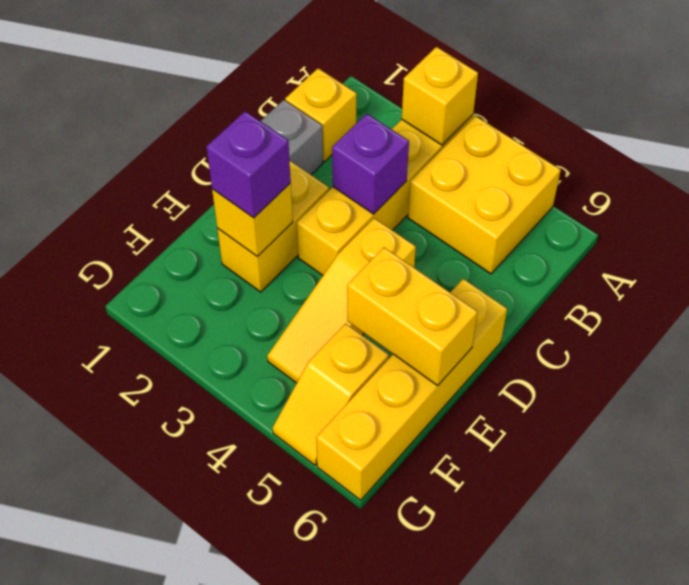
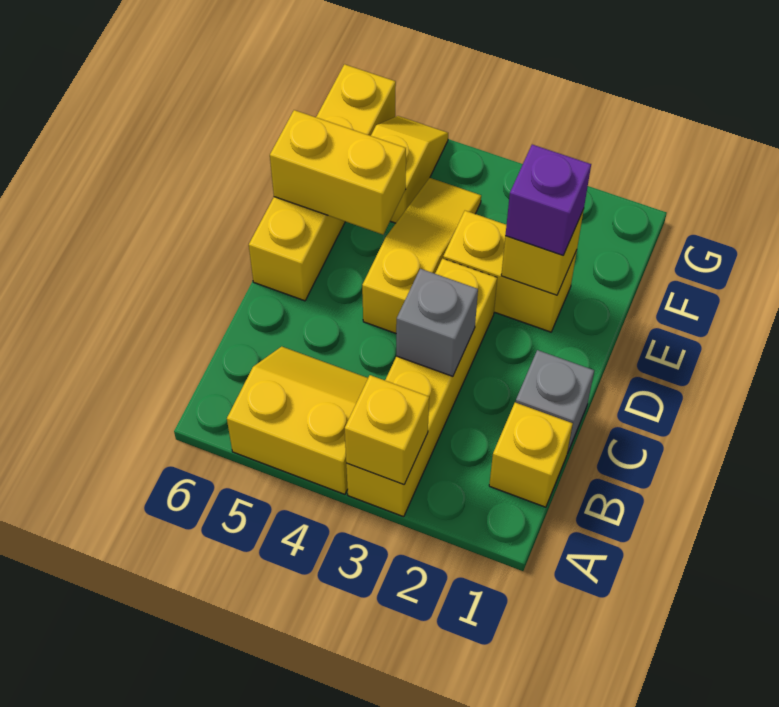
yellow brick A4:B5 level 1 -> yellow slope A4:B5 level 1 top A
purple brick C3 level 2 -> grey brick C3 level 2
yellow brick D2:E2 level 1 -> yellow brick E2:E3 level 1

